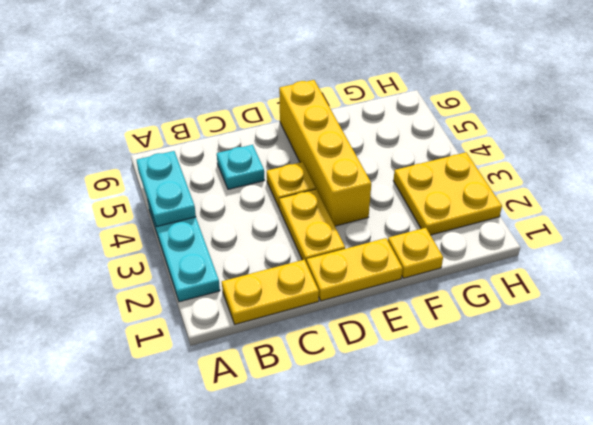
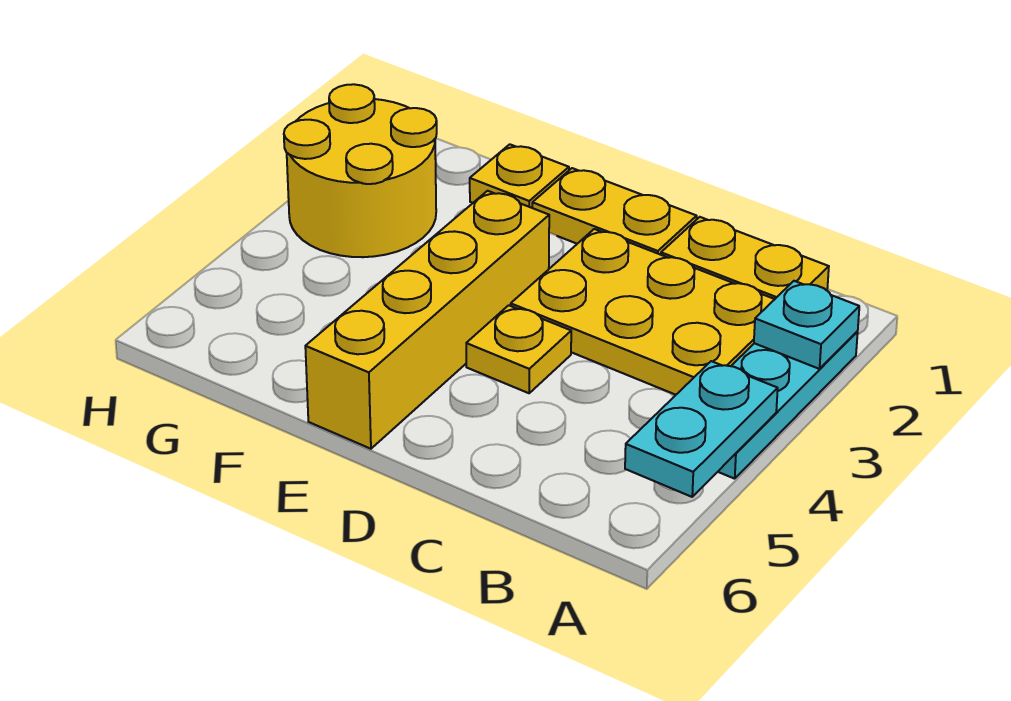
cyan plate C5 level 1 -> cyan plate A2 level 2
yellow plate D2:D3 level 1 -> yellow plate B2:D3 level 1
yellow plate G2:H3 level 1 -> yellow round brick G2:H3 level 1

